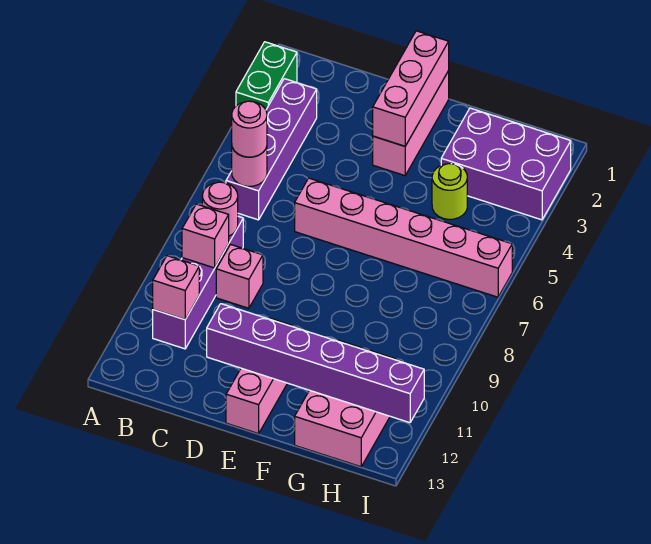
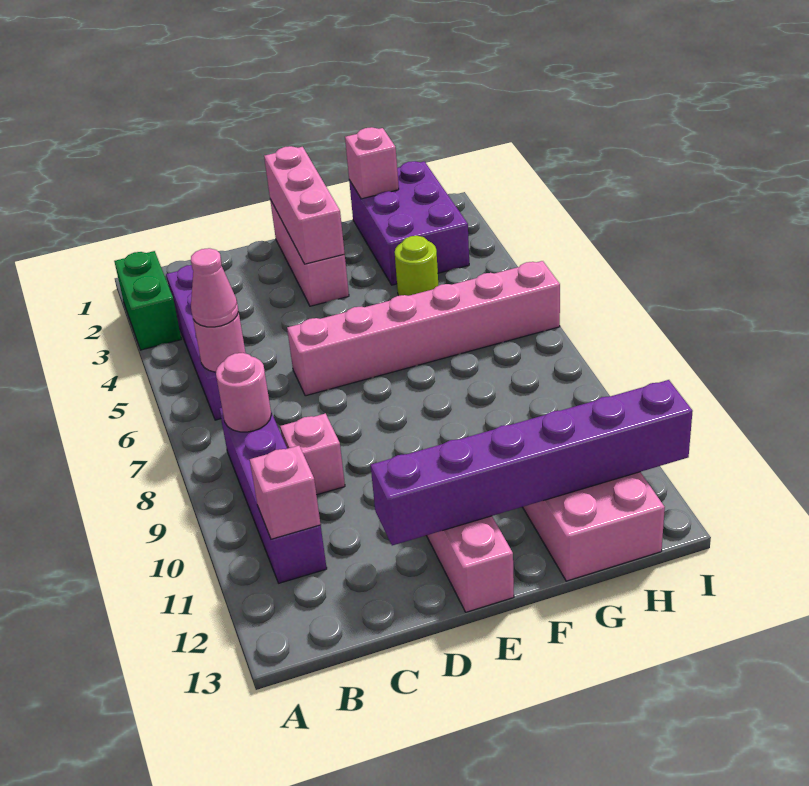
pink round brick B6 level 3 -> pink cone B6 level 3
pink brick B9 level 2 -> pink brick G1 level 2
purple brick G2:I3 level 1 -> purple brick G1:H3 level 1

